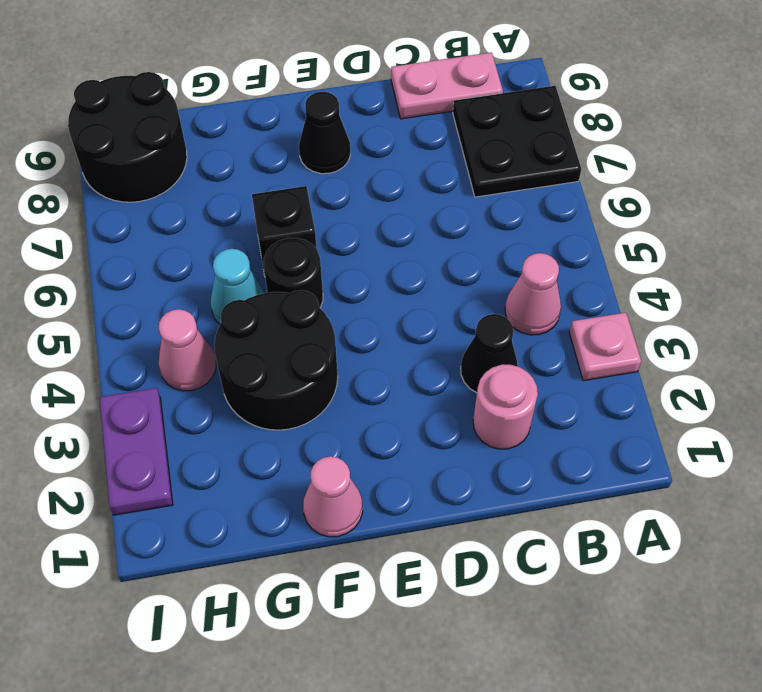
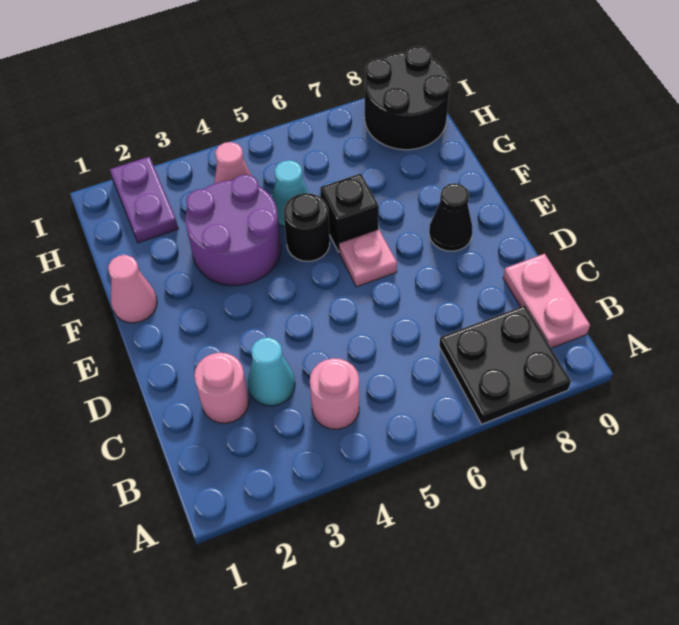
pink plate A3 level 1 -> pink plate E6 level 1
pink cone B4 level 1 -> pink round brick B4 level 1
black cone C3 level 1 -> cyan cone C3 level 1
black round brick F3:G4 level 1 -> purple round brick F3:G4 level 1
purple plate I2:I3 level 1 -> purple plate H2:I2 level 1

